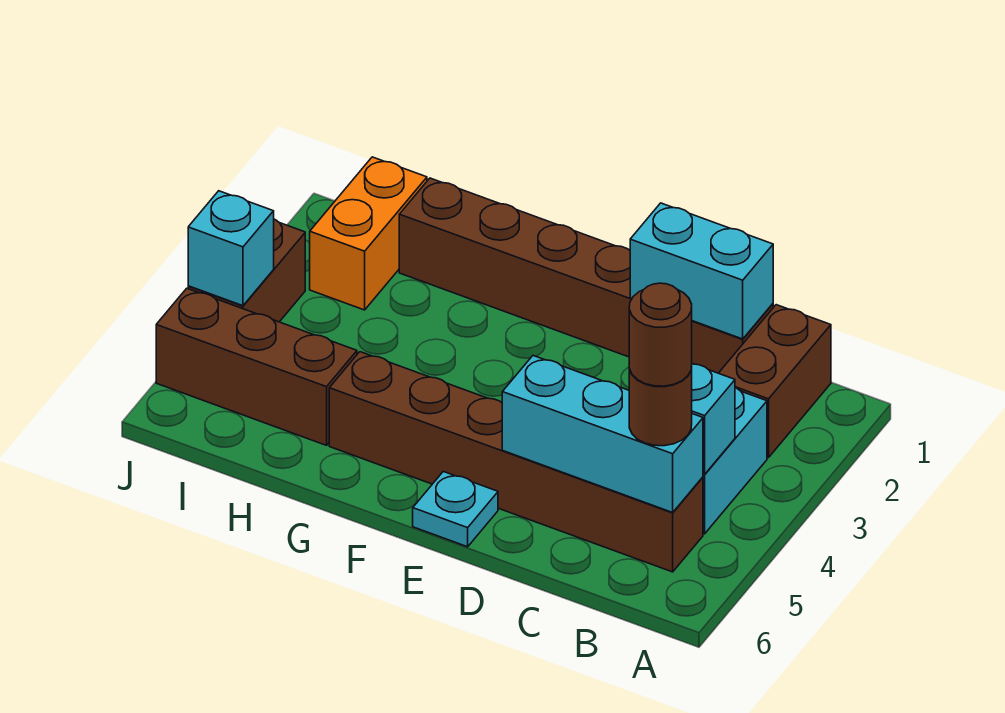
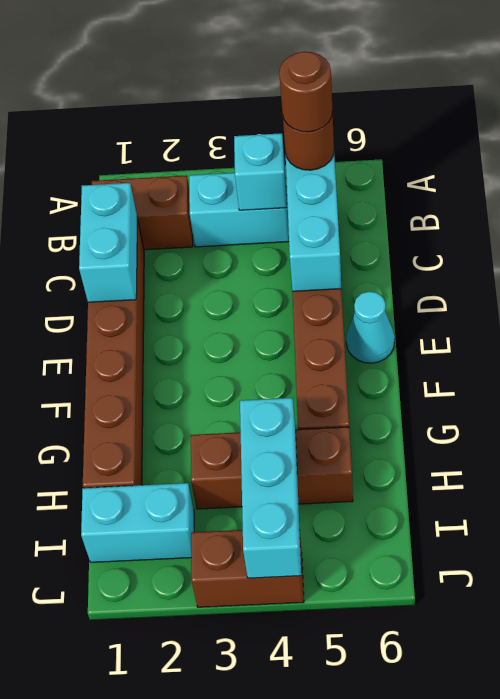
cyan plate E6 level 1 -> cyan cone E6 level 1
brown brick H5:J5 level 1 -> brown brick H3:H5 level 1
orange brick I1:I2 level 1 -> cyan brick I1:I2 level 1
cyan brick J4 level 2 -> cyan brick H4:J4 level 2

